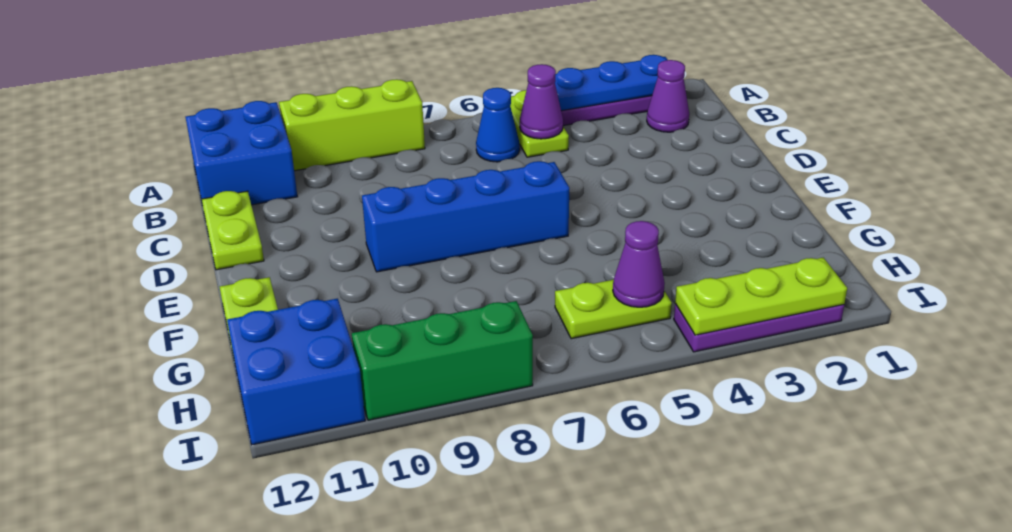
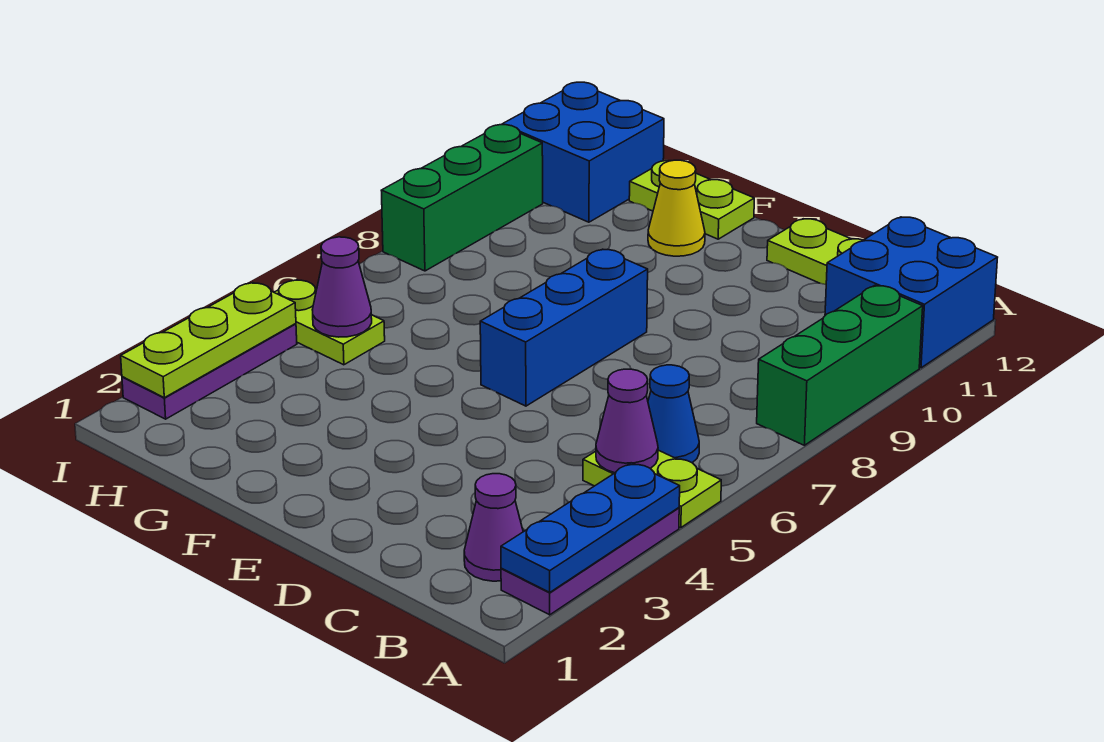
lime brick A8:A10 level 1 -> green brick A8:A10 level 1
blue brick E6:E9 level 1 -> blue brick E6:E8 level 1
none -> yellow cone F11 level 1
lime plate H5:H6 level 1 -> lime plate H5:I5 level 1

